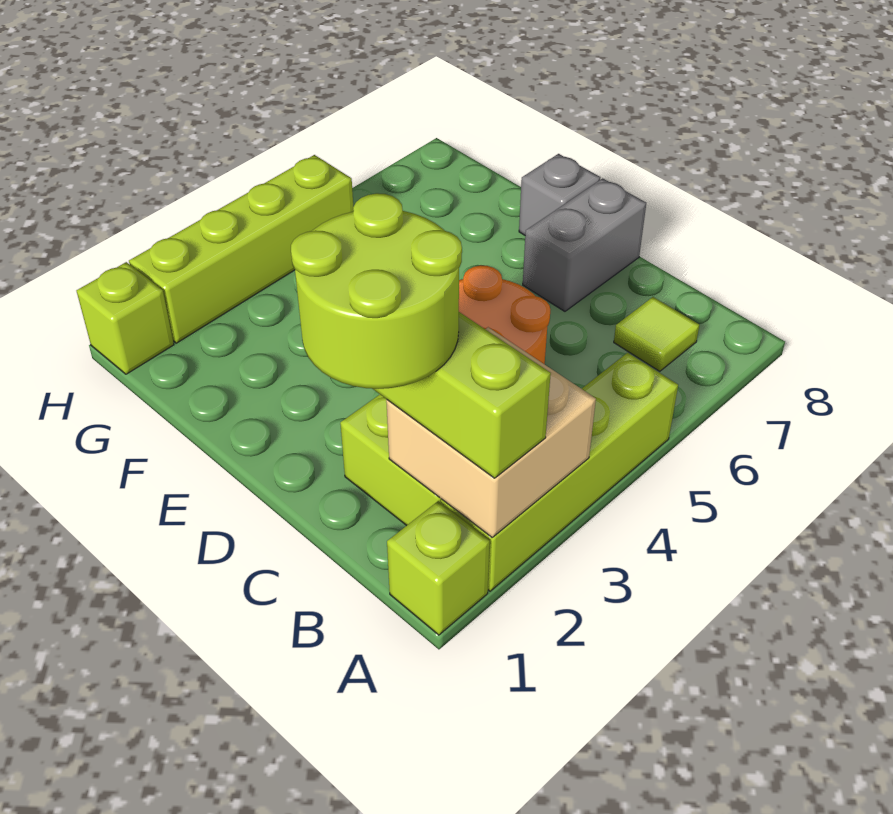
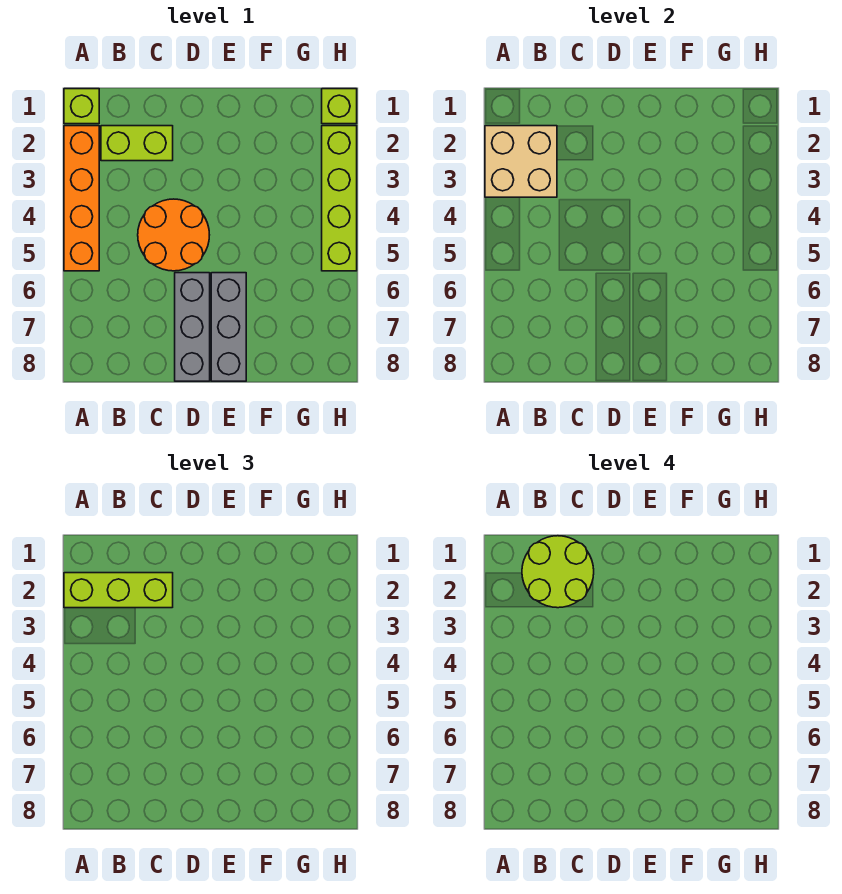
lime brick A2:A5 level 1 -> orange brick A2:A5 level 1
lime tile B7 level 1 -> none
grey brick D7:D8 level 1 -> grey brick D6:D8 level 1
grey brick E8 level 1 -> grey brick E6:E8 level 1

